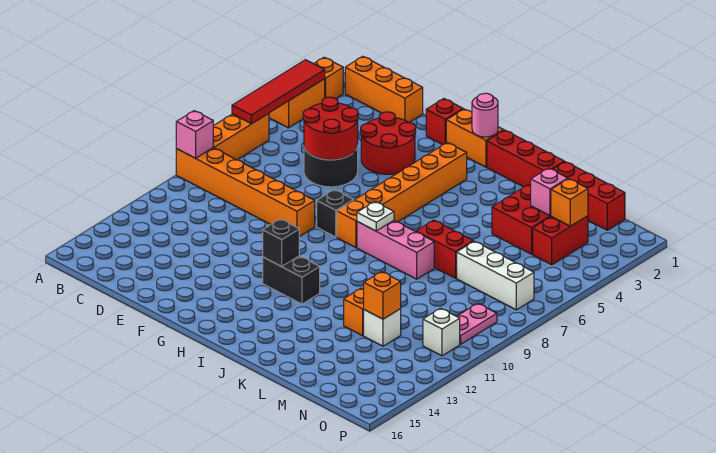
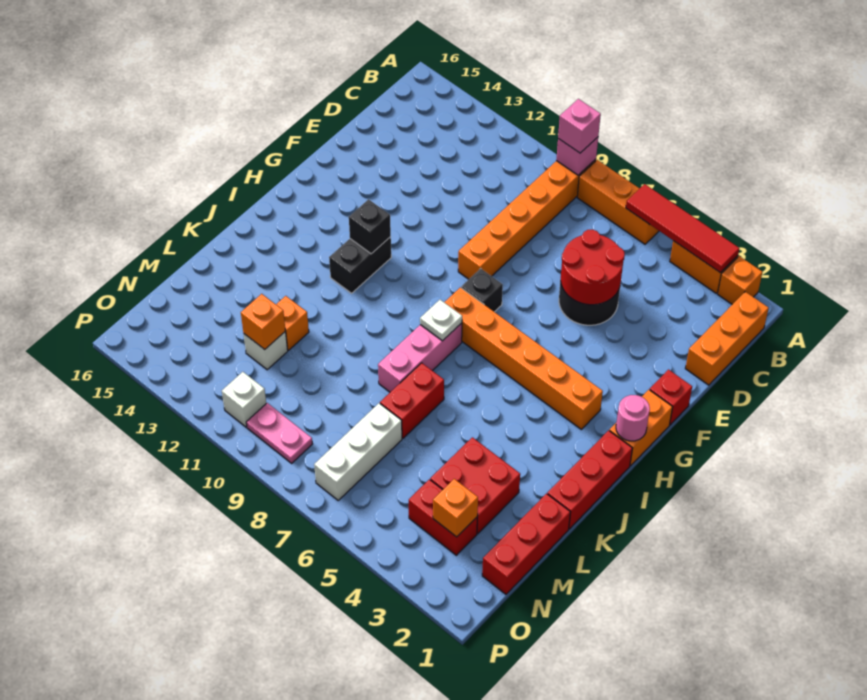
red round brick E3:F4 level 1 -> none
pink brick M3 level 2 -> pink brick A9 level 3

